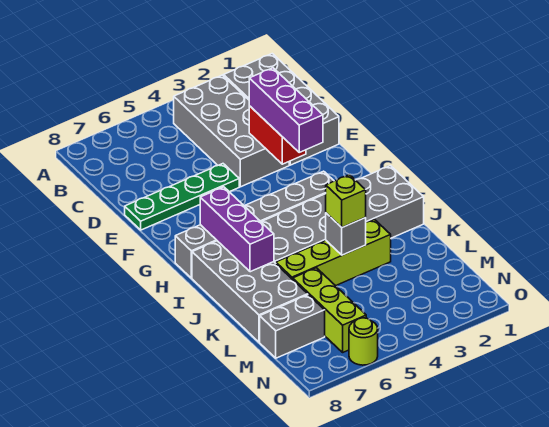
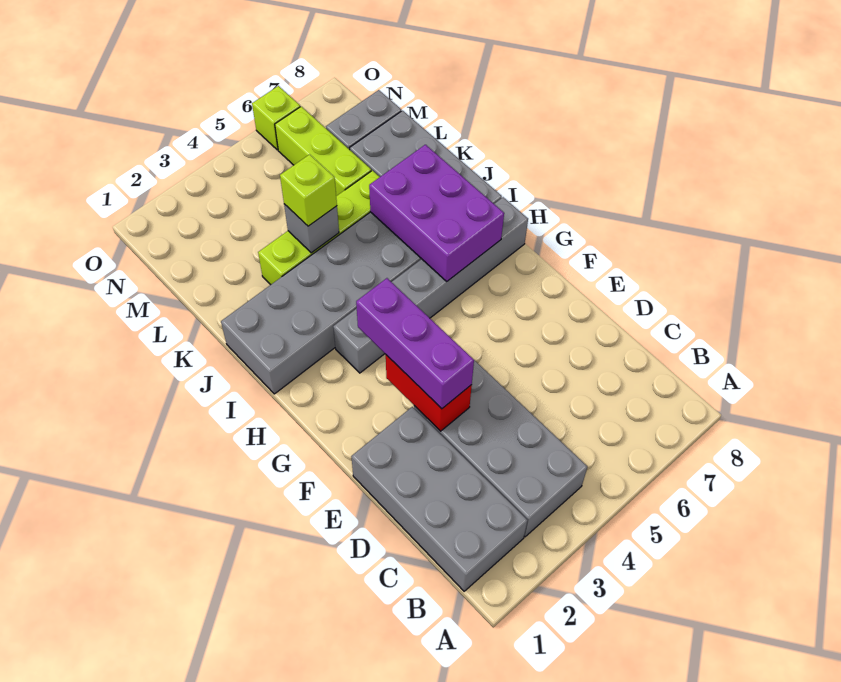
green plate E5:E8 level 1 -> none
purple brick H7:J7 level 2 -> purple brick H6:J7 level 2
lime round brick O6 level 1 -> lime brick O6 level 1

